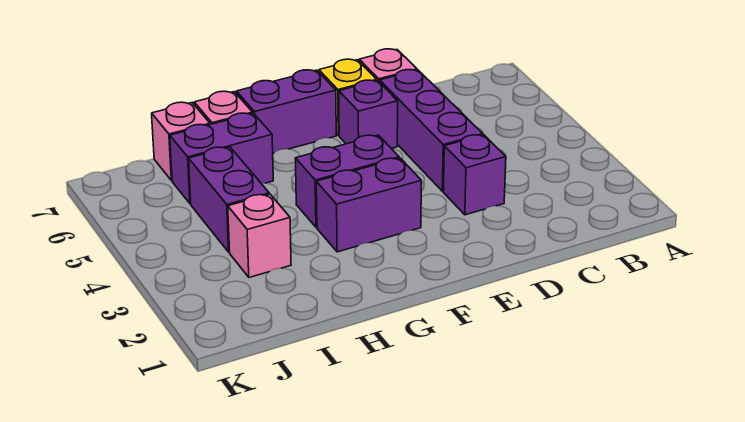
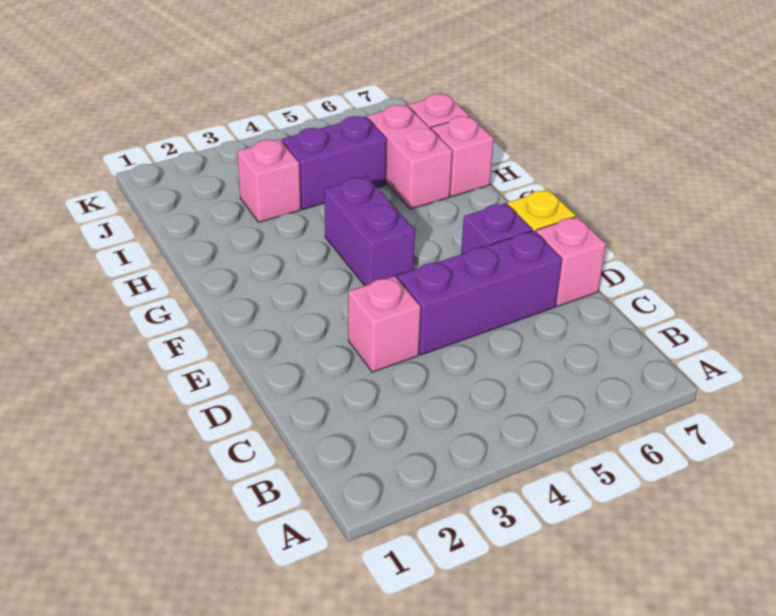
purple brick D3 level 1 -> pink brick D3 level 1
purple brick F3:G3 level 1 -> none
purple brick F7:G7 level 1 -> none
purple brick H6:I6 level 1 -> pink brick H6:I6 level 1

